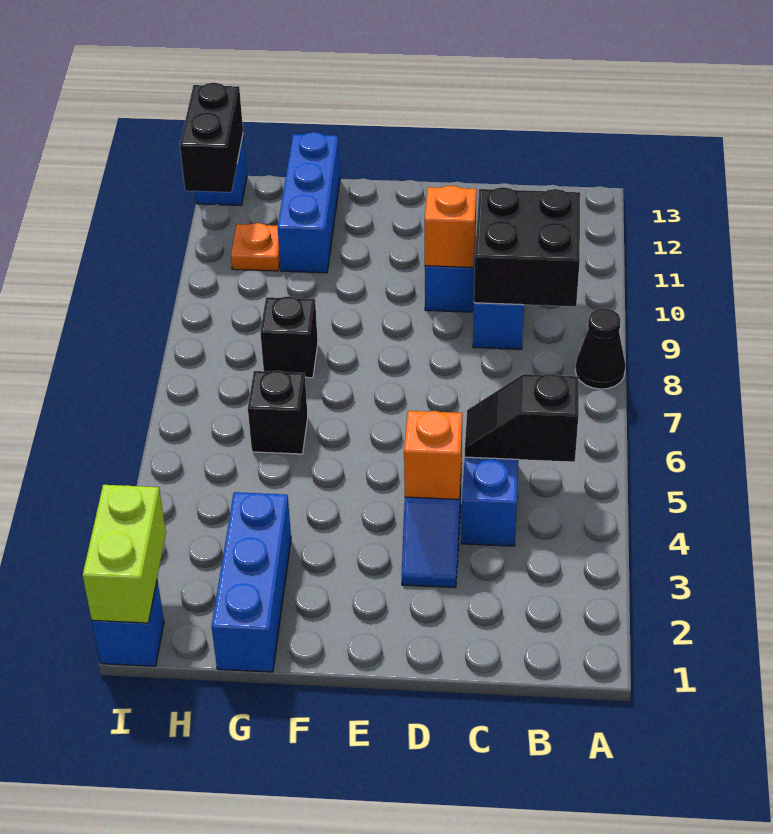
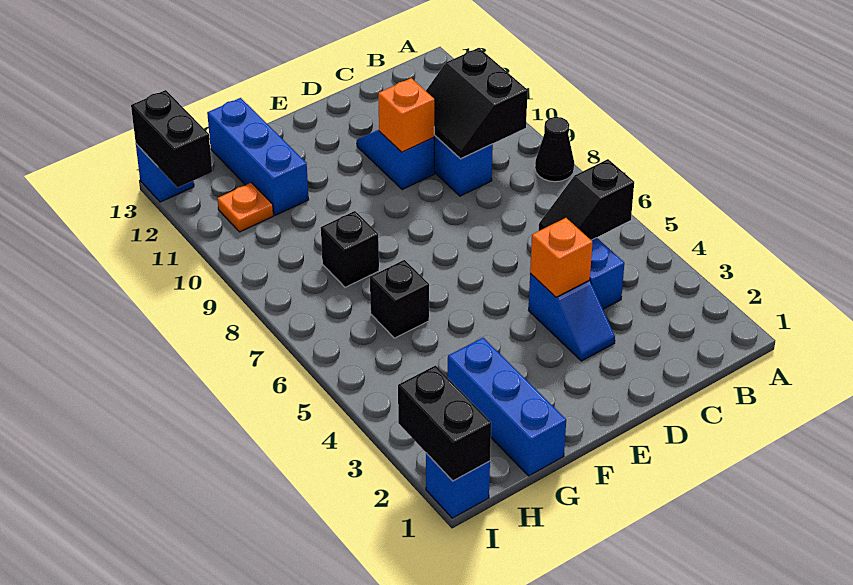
black brick B9:C10 level 2 -> black slope B9:C10 level 2 top B
lime brick I1:I2 level 2 -> black brick I1:I2 level 2

